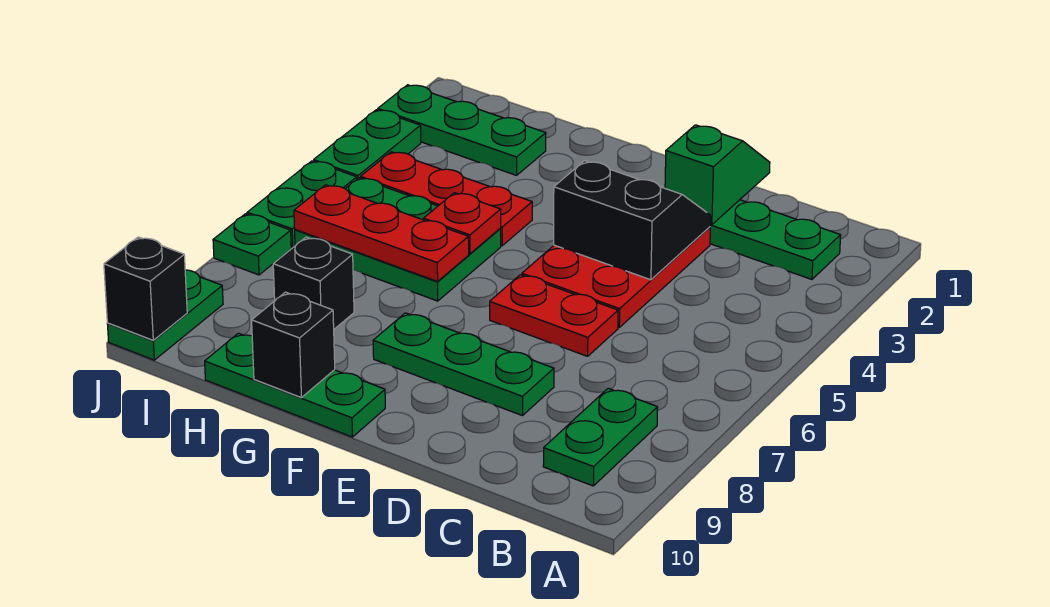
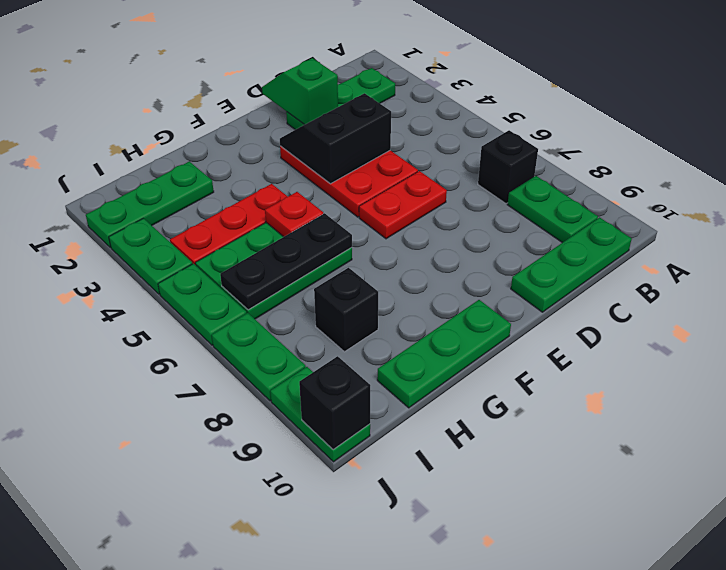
green plate D8:F8 level 1 -> green plate B10:D10 level 1
red plate G6:I6 level 2 -> black plate G6:I6 level 2
black brick G10 level 2 -> black brick B7 level 1
green plate J7 level 1 -> green plate J7:J8 level 1

